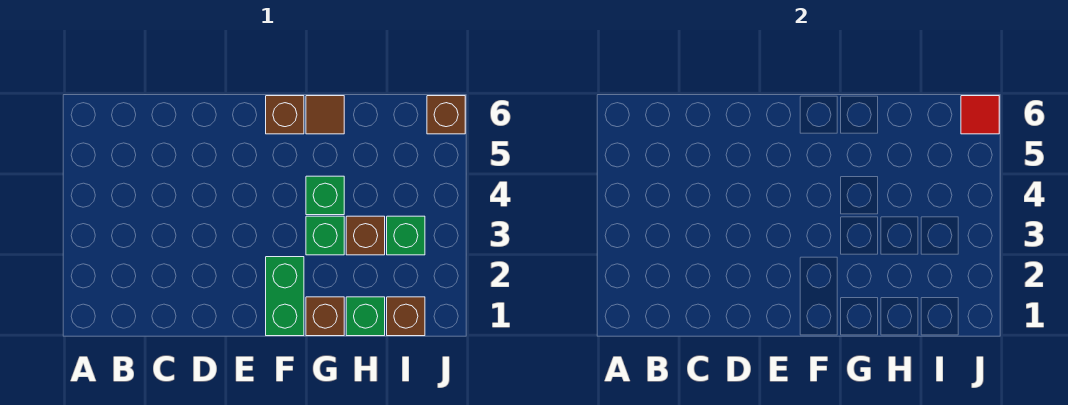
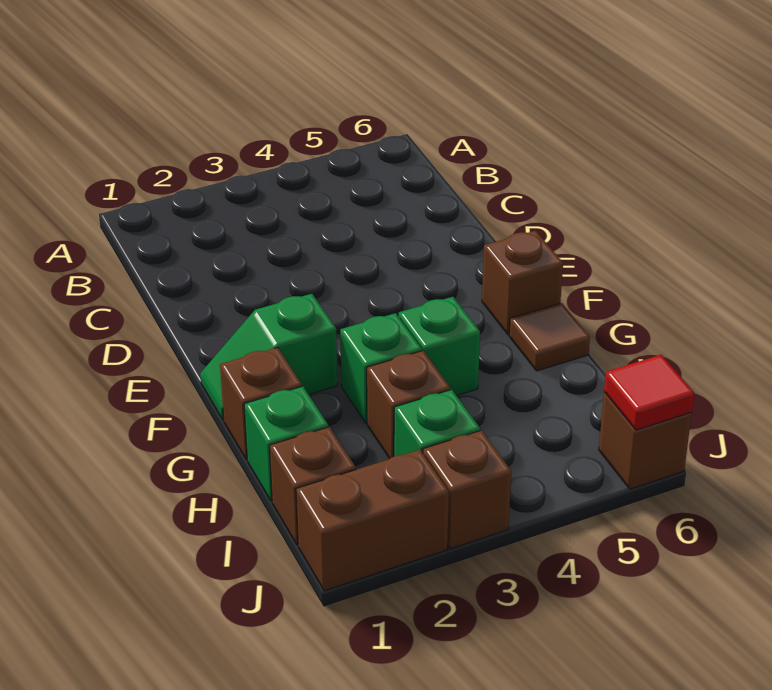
green brick F1:F2 level 1 -> green slope F1:F2 level 1 top 2
none -> brown brick J1:J2 level 1
none -> brown brick J3 level 1

